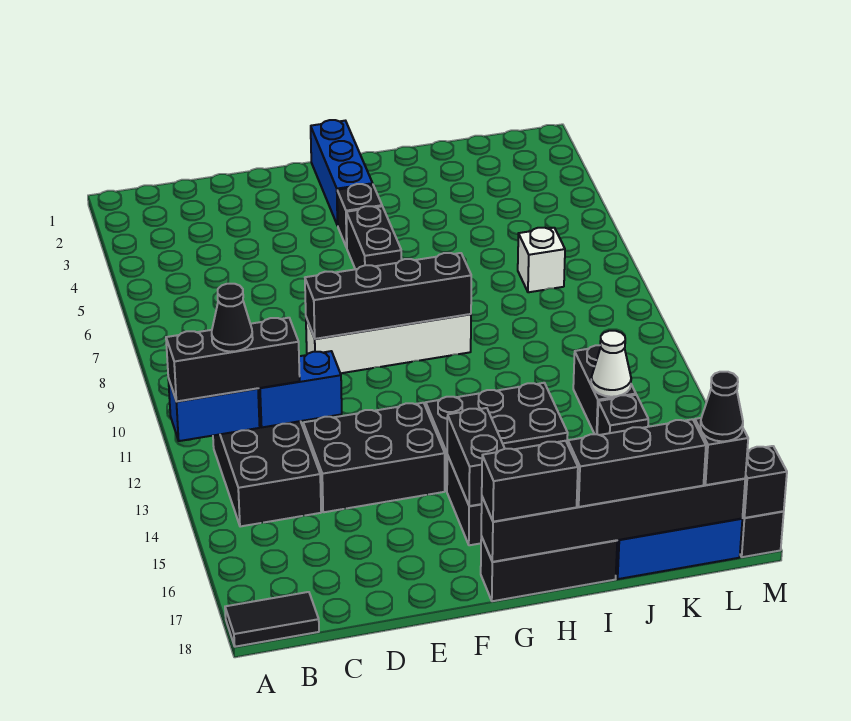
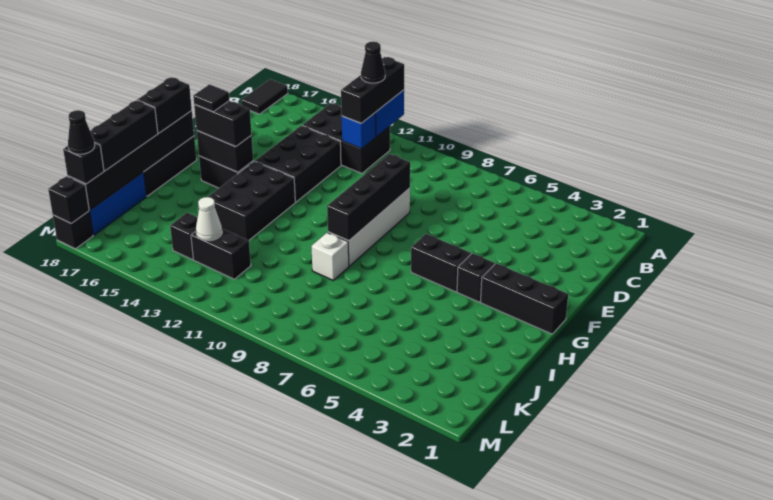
blue brick C12:D12 level 2 -> blue brick C12 level 2
blue brick G1:G3 level 1 -> black brick G1:G3 level 1
none -> black brick G15:G16 level 3
none -> black tile G16 level 4
white brick K7 level 1 -> white brick I9 level 1

